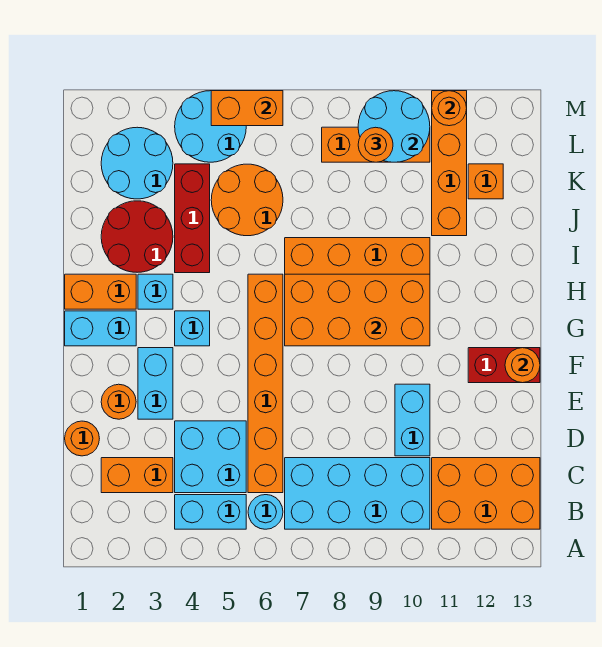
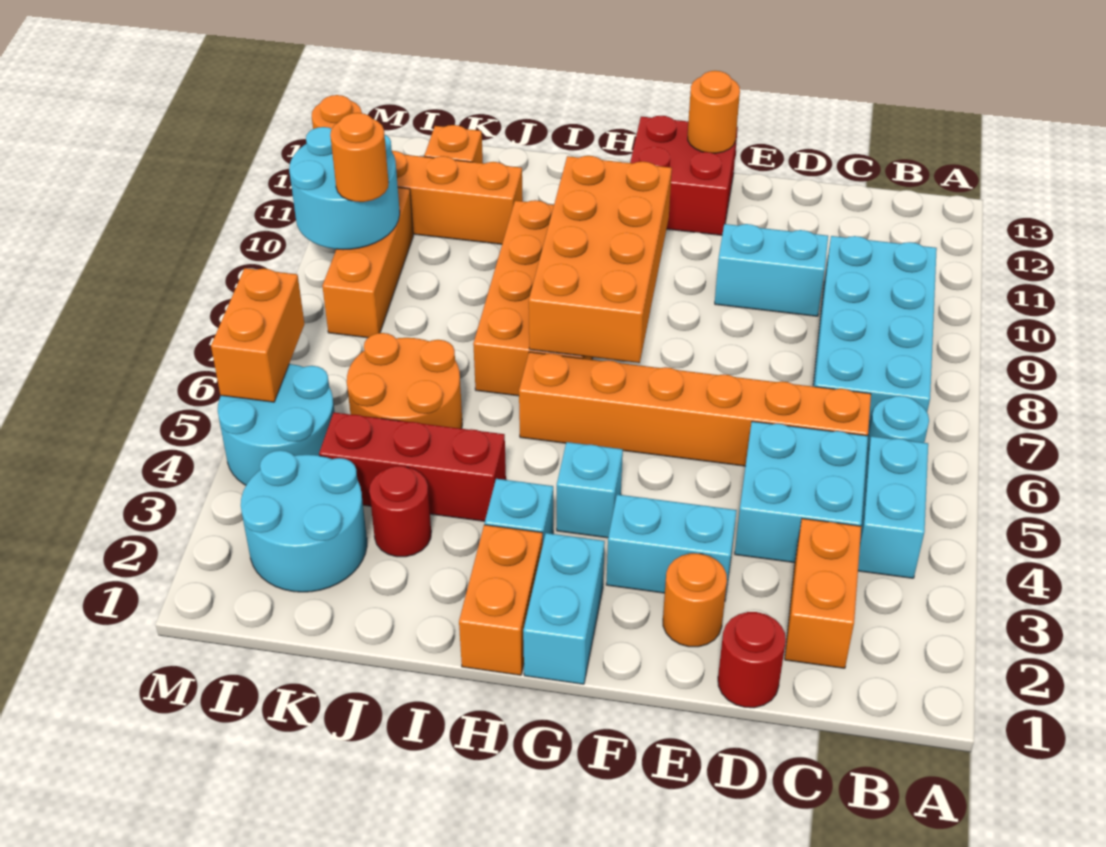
orange brick B11:C13 level 1 -> none
orange round brick D1 level 1 -> red round brick D1 level 1
red brick F12:F13 level 1 -> red brick F12:G13 level 1
red round brick I2:J3 level 1 -> red round brick J3 level 1

